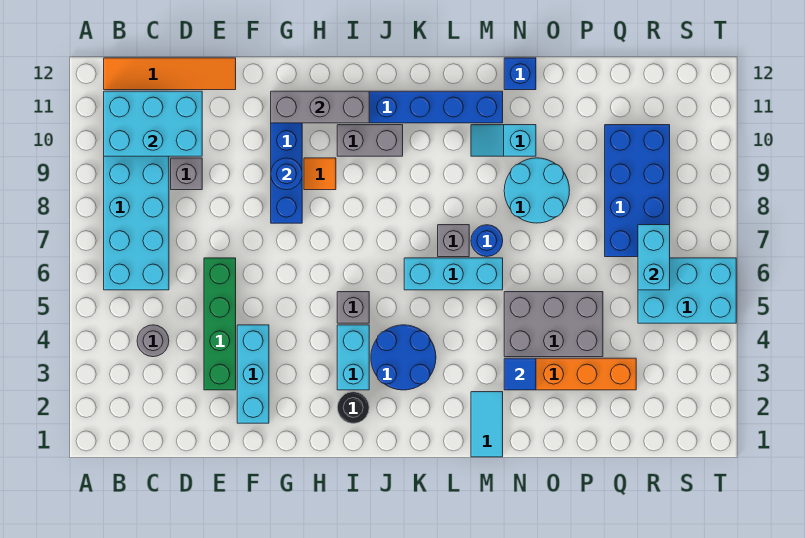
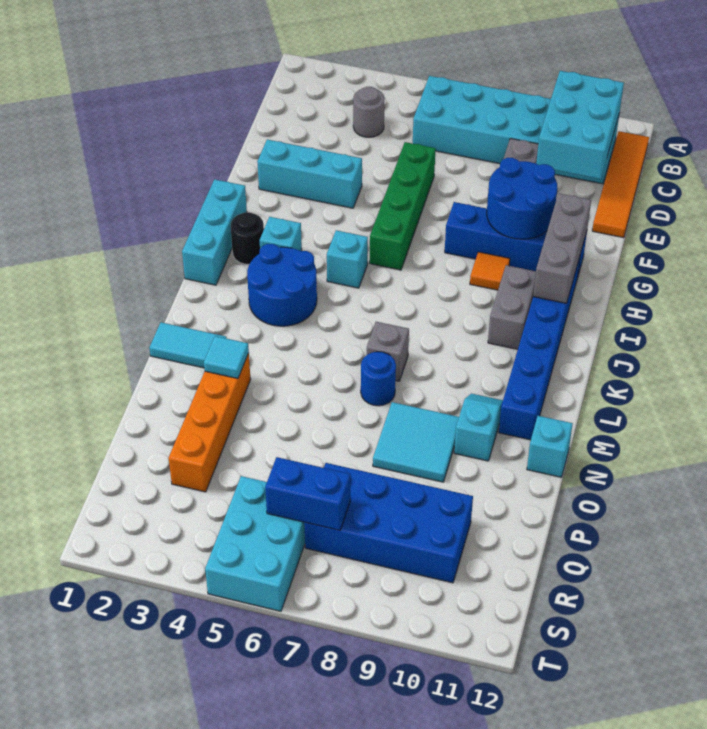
green brick E3:E6 level 1 -> green brick E6:H6 level 1
blue round brick G9 level 2 -> blue round brick F9:G10 level 2
cyan brick I3:I4 level 1 -> cyan brick I3 level 1
grey brick I5 level 1 -> cyan brick I5 level 1
cyan brick K6:M6 level 1 -> cyan brick H1:J1 level 1
blue tile N3 level 2 -> cyan tile N3 level 2
grey brick N4:P5 level 1 -> none
cyan round brick N8:O9 level 1 -> cyan tile N8:O9 level 1
blue brick N12 level 1 -> cyan brick N12 level 1
cyan brick R6:R7 level 2 -> blue brick R6:R7 level 2

